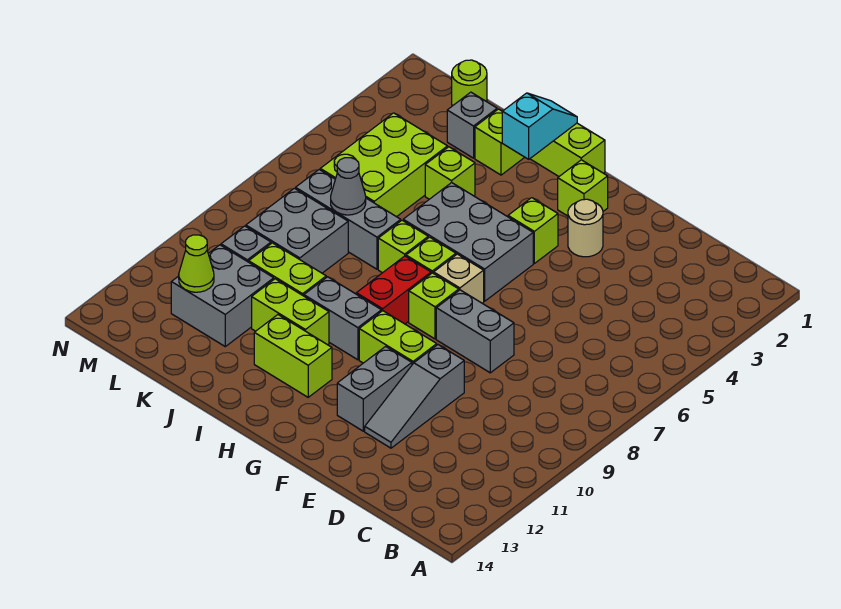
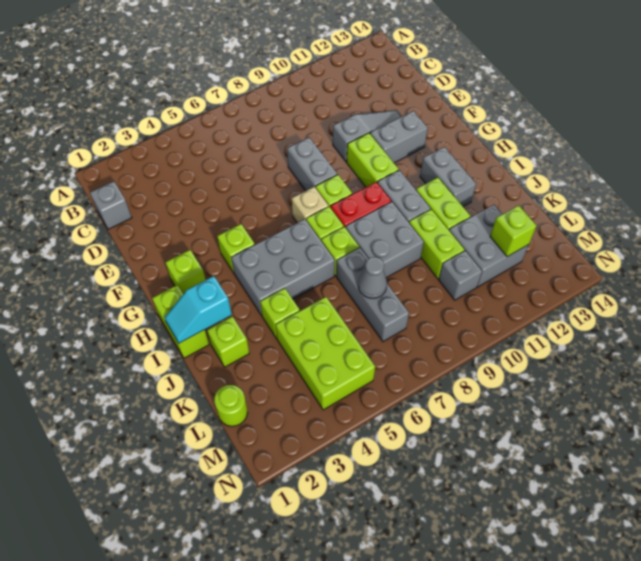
tan round brick F3 level 1 -> none
grey brick G5:I6 level 1 -> grey brick H4:I6 level 1
lime brick H12:I12 level 1 -> grey brick H12:I12 level 1
grey brick K2 level 1 -> grey brick C1 level 1
lime brick K4:L6 level 1 -> lime brick K4:M5 level 1
grey brick K8:L9 level 1 -> grey brick I8:J9 level 1
lime cone L12 level 2 -> lime brick L12 level 2

